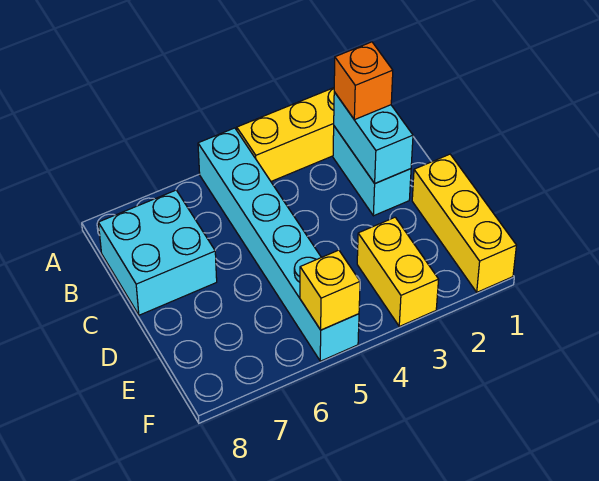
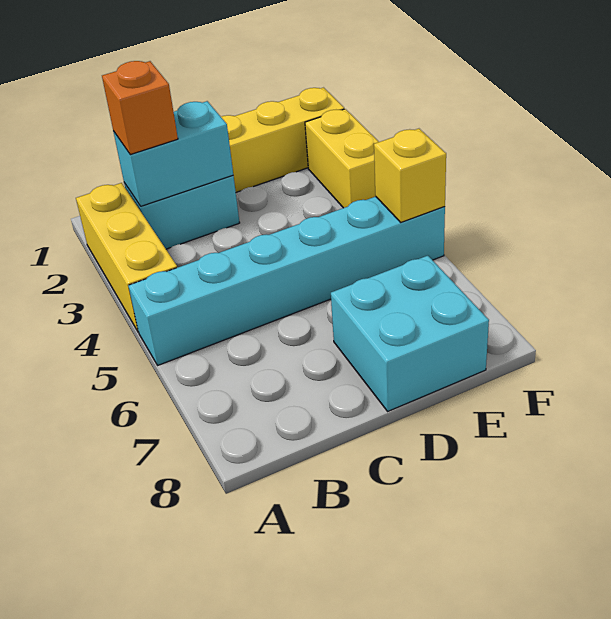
cyan brick B7:C8 level 1 -> cyan brick D7:E8 level 1
yellow brick E3:F3 level 1 -> yellow brick F2:F3 level 1

